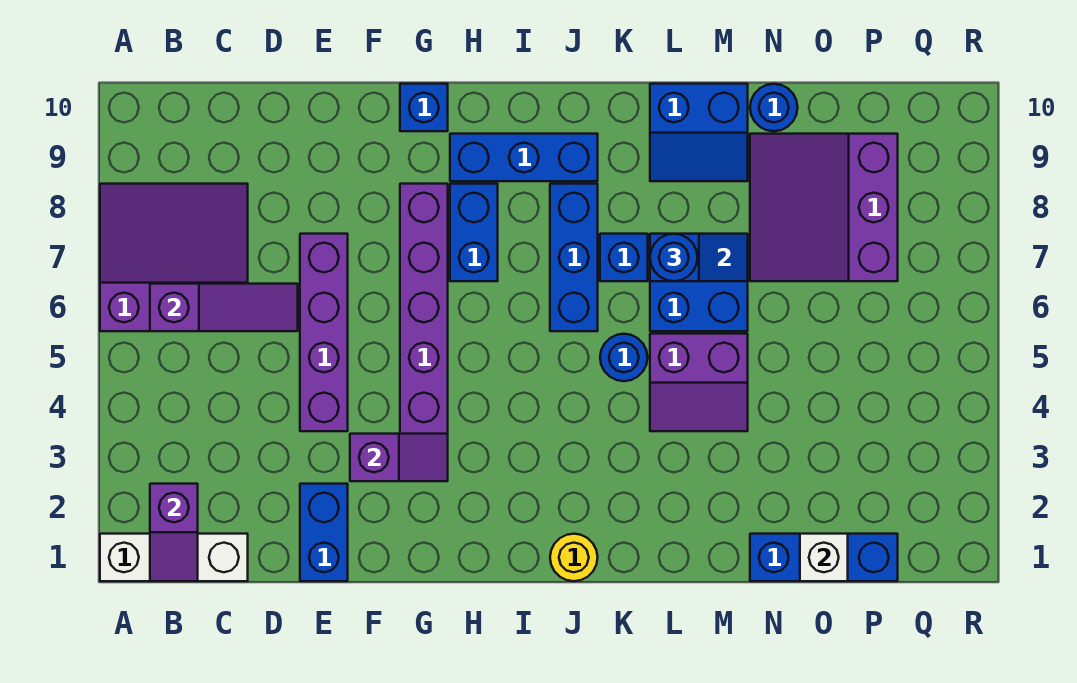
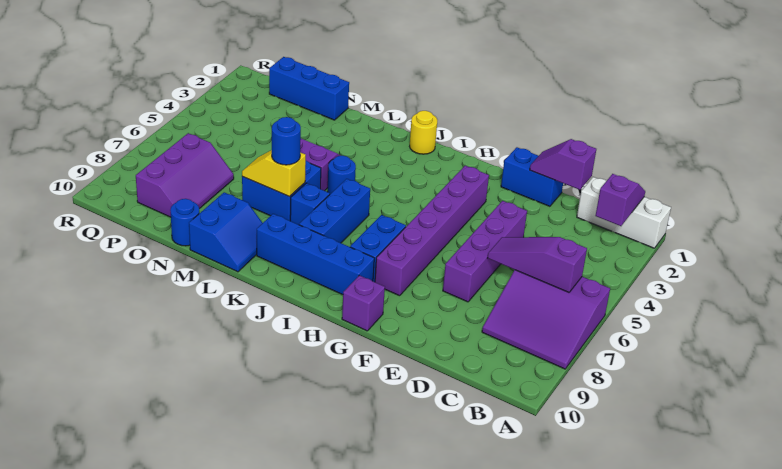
blue brick E1:E2 level 1 -> blue brick E1:F1 level 1
purple slope F3:G3 level 2 top F -> purple slope D1:E1 level 2 top D
blue brick G10 level 1 -> purple brick G10 level 1
blue brick H9:J9 level 1 -> blue brick H9:K9 level 1
blue slope L7:M7 level 2 top L -> yellow slope L7:M7 level 2 top L
blue slope L9:M10 level 1 top 10 -> blue slope L9:M10 level 1 top M
purple slope N7:P9 level 1 top P -> purple slope O7:P9 level 1 top P
white brick O1 level 2 -> none

